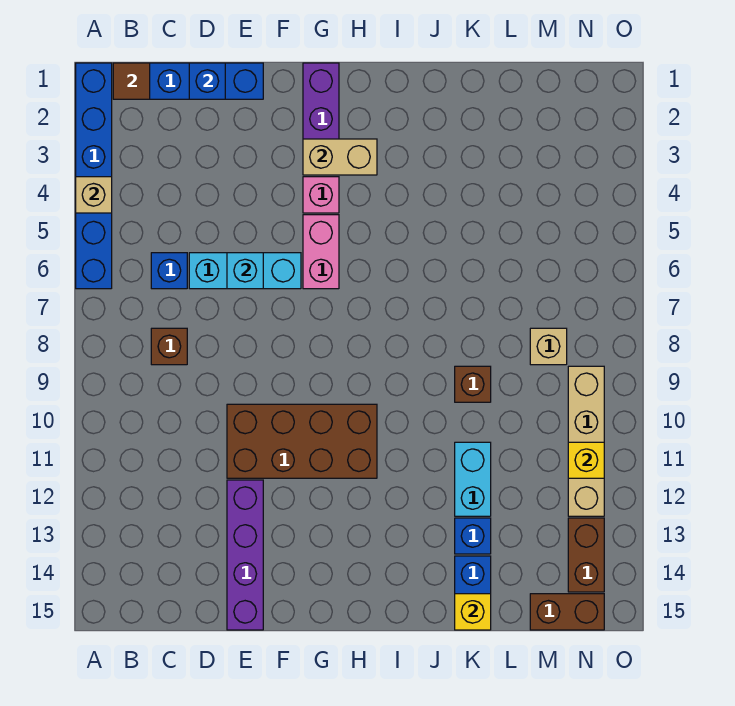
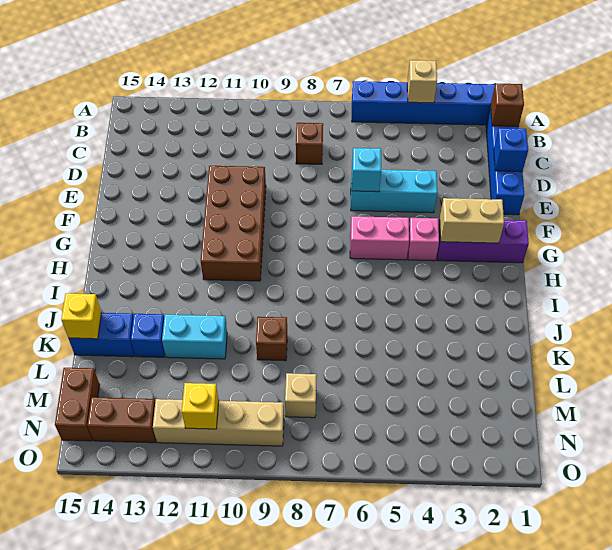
brown tile B1 level 2 -> brown brick B1 level 2
blue brick C6 level 1 -> none
cyan brick D6:F6 level 1 -> cyan brick E4:E6 level 1
purple brick E12:E15 level 1 -> none
tan brick G3:H3 level 2 -> tan brick G2:G3 level 2

